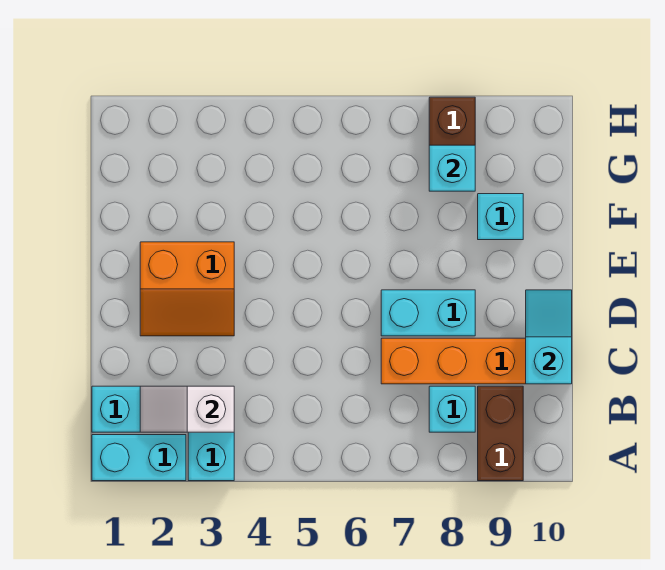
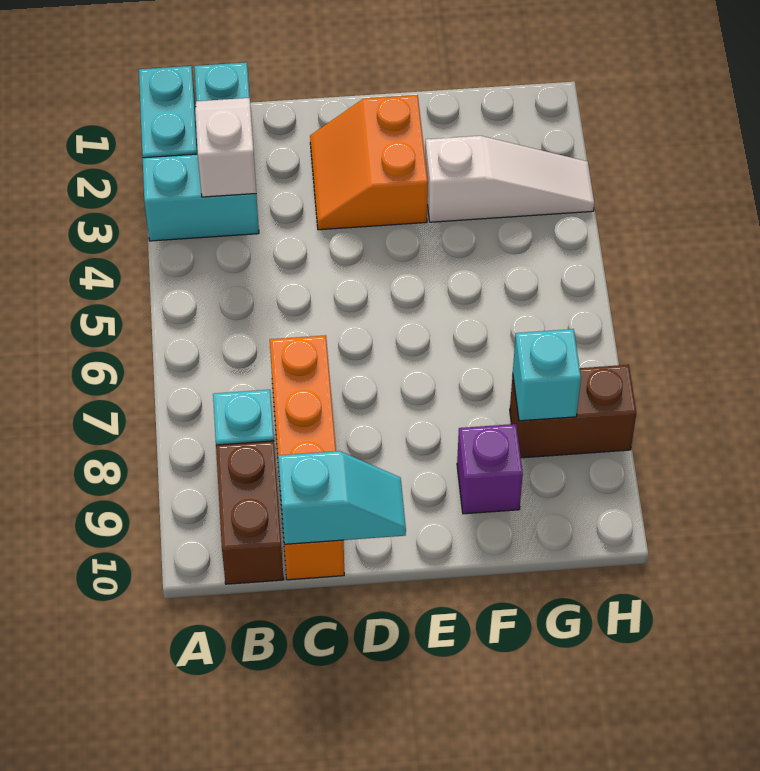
brown brick A9:B9 level 1 -> brown brick B9:B10 level 1
cyan brick D7:D8 level 1 -> none
none -> white slope F3:H3 level 1 top F
cyan brick F9 level 1 -> purple brick F9 level 1

